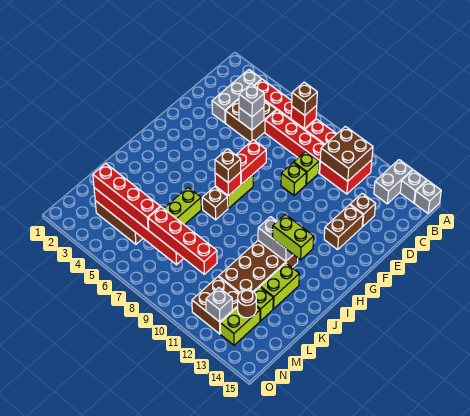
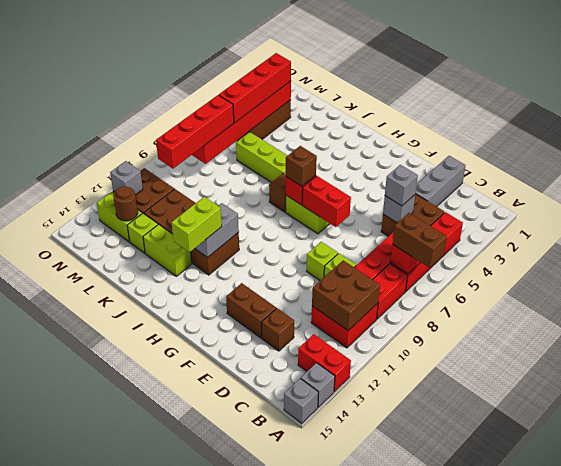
grey brick A13:B13 level 1 -> red brick A13:B13 level 1
grey brick B3:D3 level 1 -> grey brick D1:D3 level 1
brown brick B7 level 3 -> brown brick A7:B7 level 3

